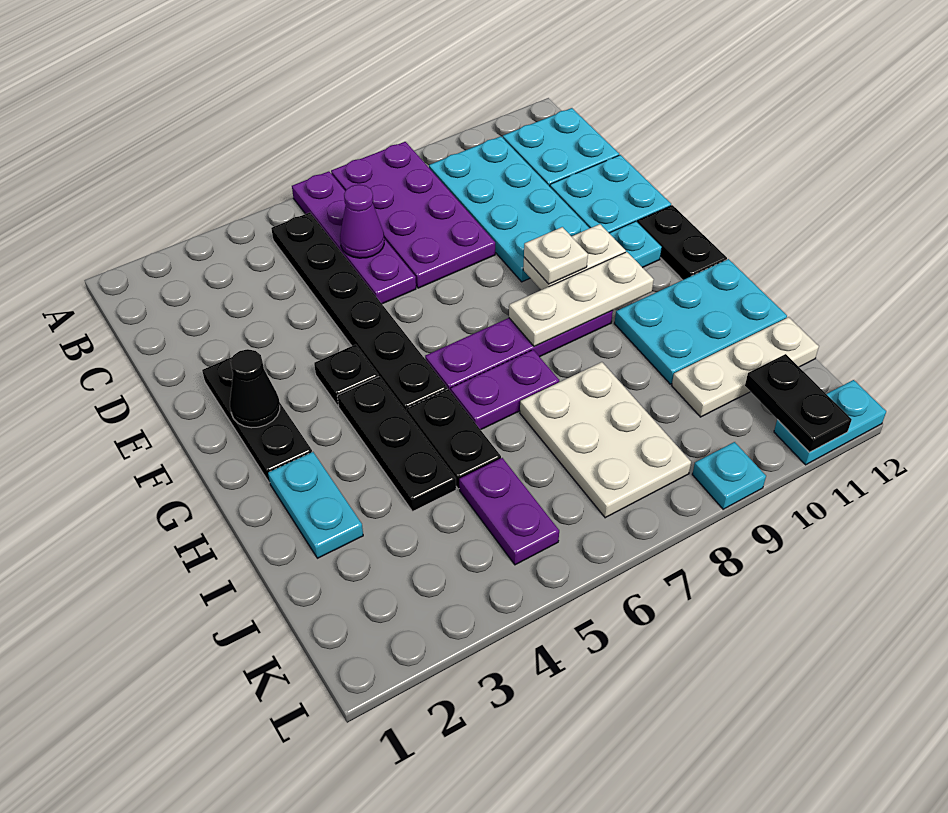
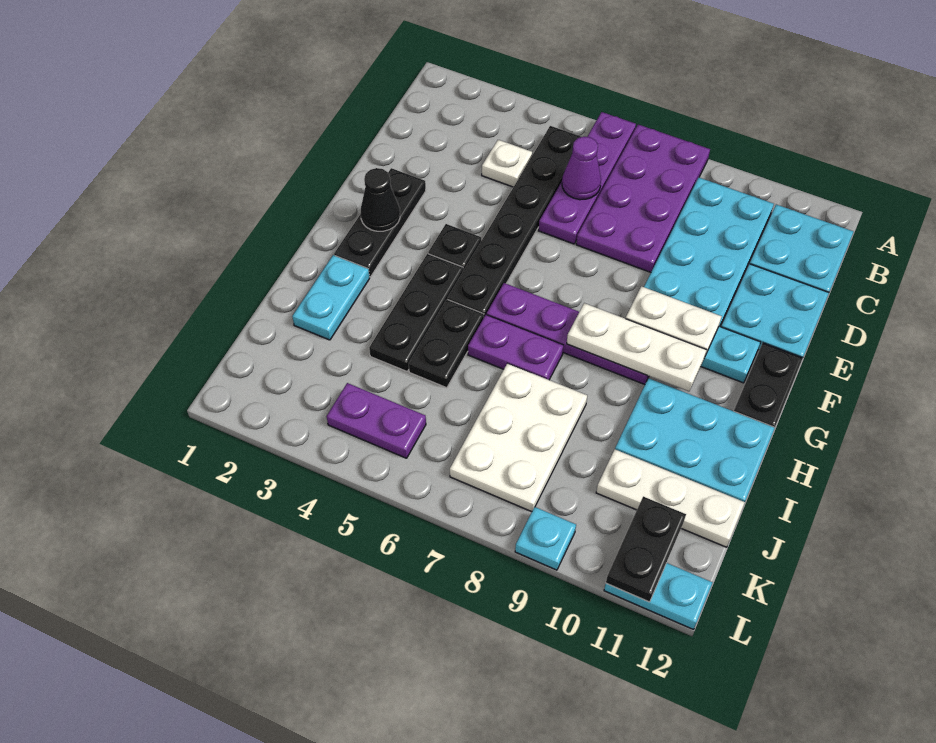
white plate F9 level 3 -> white plate C4 level 1
purple plate J5:K5 level 1 -> purple plate K4:K5 level 1

